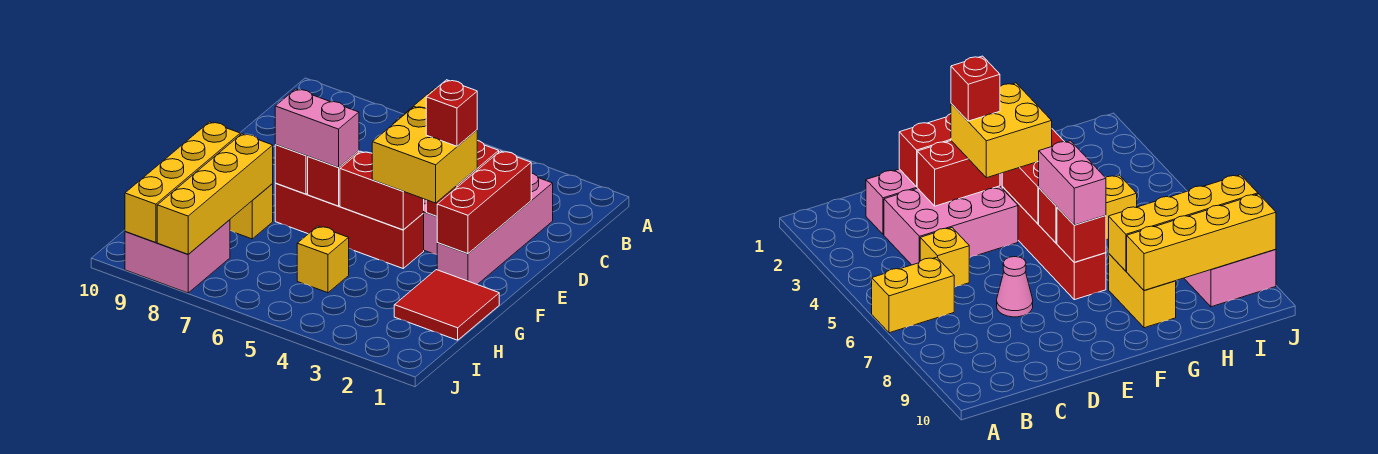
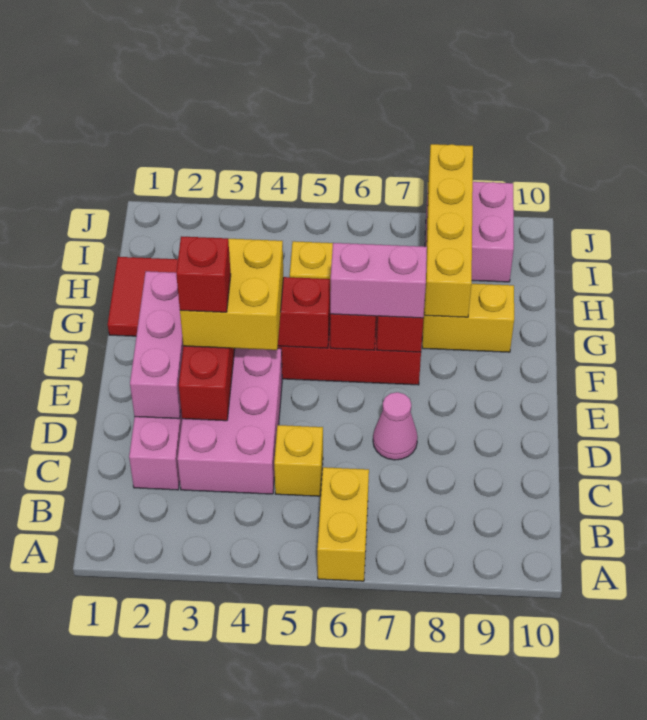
red brick D2:F2 level 2 -> pink brick D2:F2 level 2
yellow brick G9:J9 level 2 -> none

